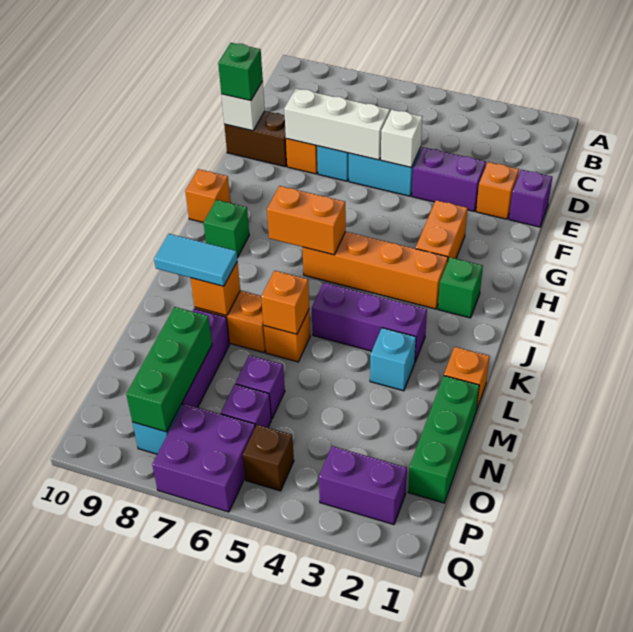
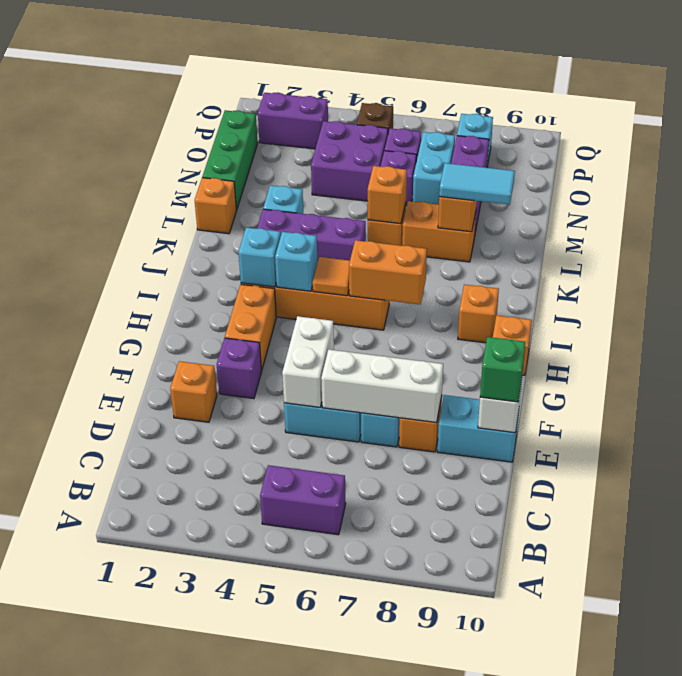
purple brick E1 level 1 -> purple brick F3 level 1
purple brick E3:E4 level 1 -> purple brick B5:B6 level 1
white brick E5 level 2 -> white brick E5:F5 level 2
brown brick E9:E10 level 1 -> cyan brick E9:E10 level 1
green brick I2 level 1 -> none
none -> cyan brick I3 level 2
none -> cyan brick I4 level 2
none -> orange tile I5 level 2
green brick I9 level 1 -> orange brick I9 level 1
none -> cyan brick N7:O7 level 1
green brick N8:P8 level 2 -> none
purple brick P6:Q7 level 1 -> purple brick N4:O5 level 1

